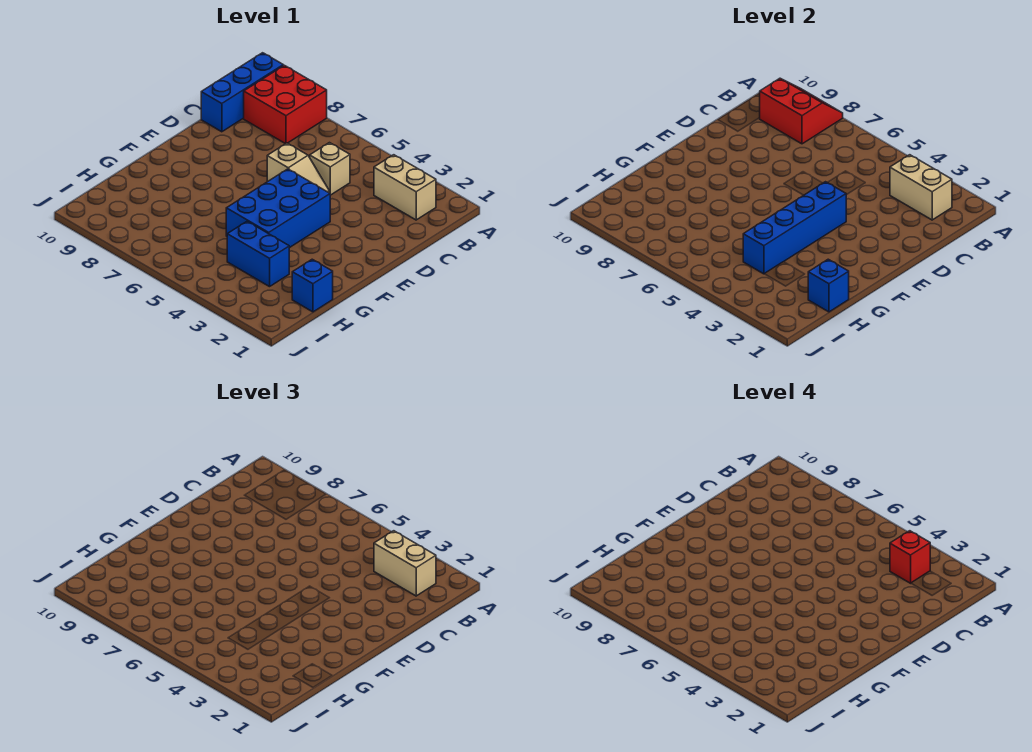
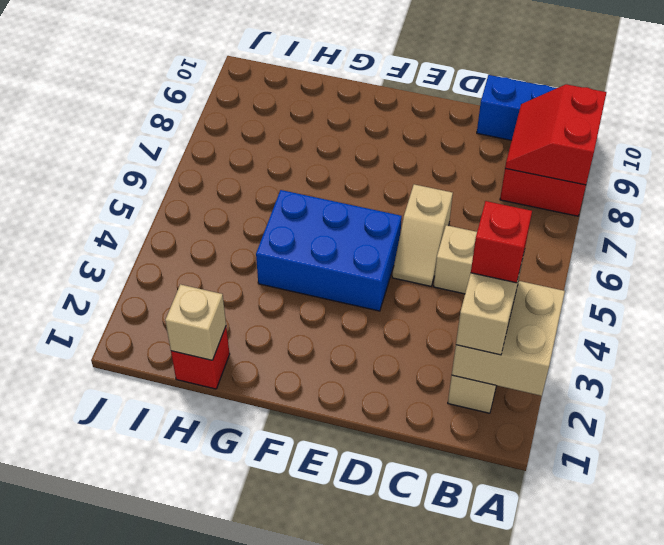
red slope A8:B9 level 2 top B -> red slope A8:B9 level 2 top A
tan brick B2:B3 level 2 -> tan brick A2:B3 level 2
blue brick E4:H4 level 2 -> none
blue brick H1 level 1 -> red brick H1 level 1
blue brick H1 level 2 -> tan brick H1 level 2
blue brick H3:H4 level 1 -> none

